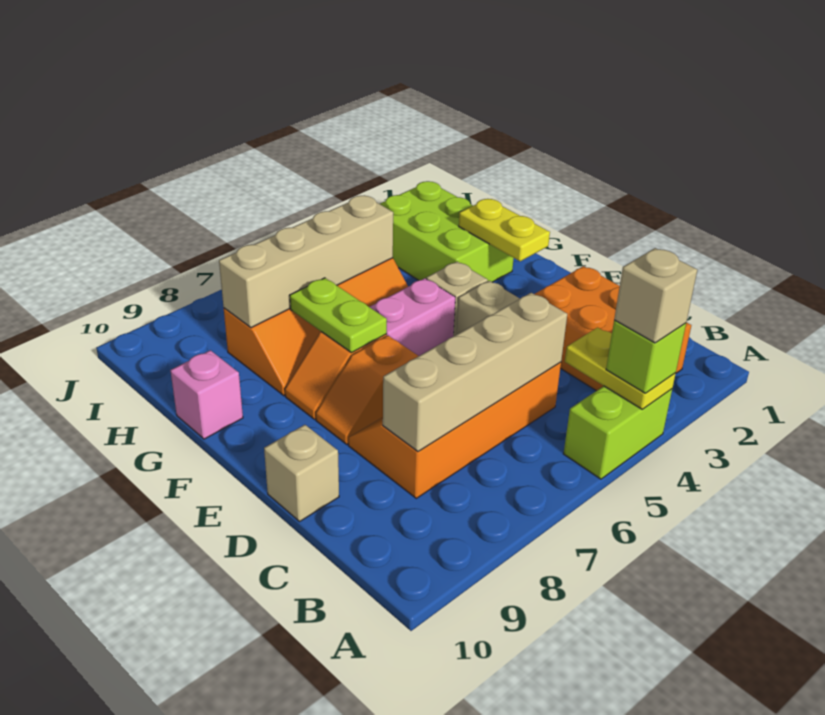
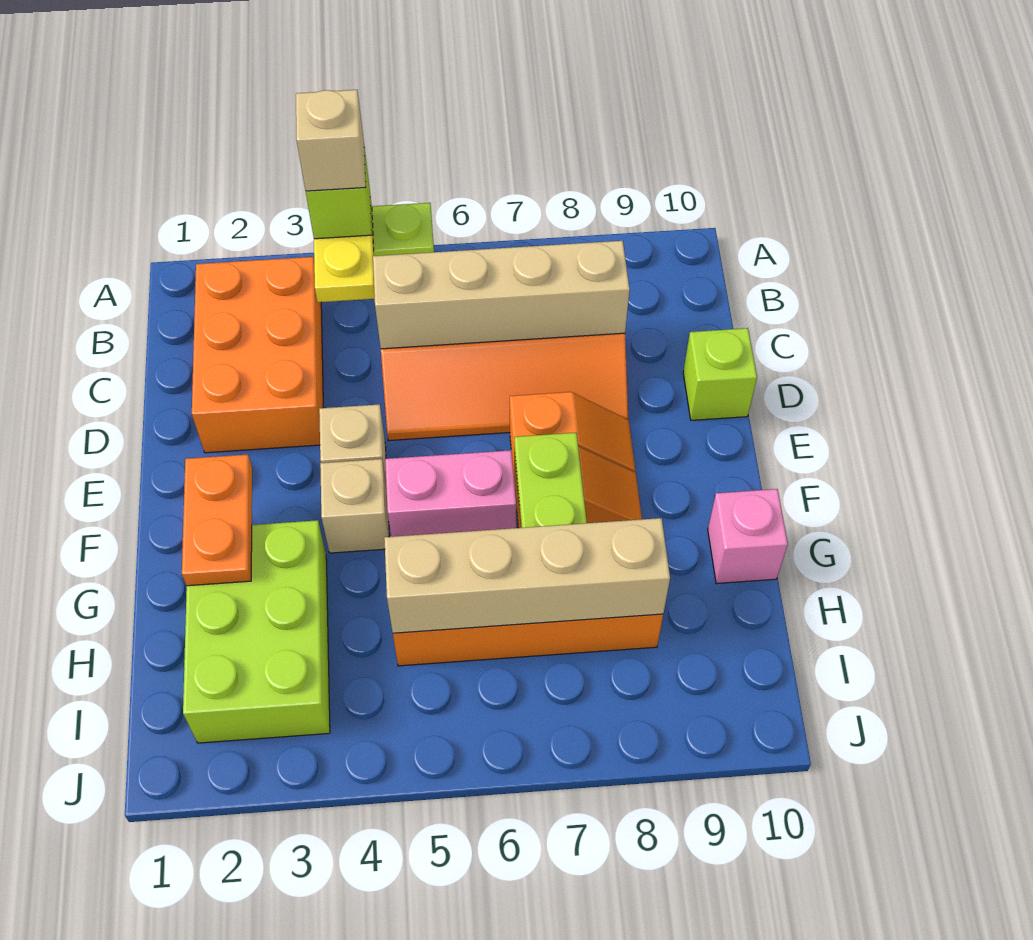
tan brick D10 level 1 -> lime brick D10 level 1
yellow plate F2:G2 level 2 -> orange plate F2:G2 level 2

